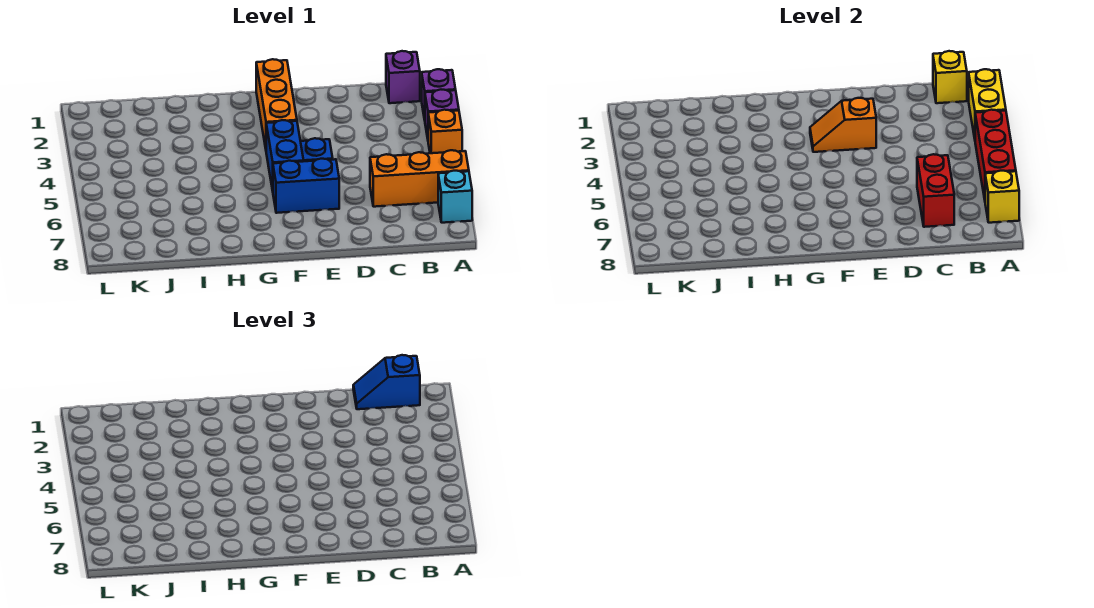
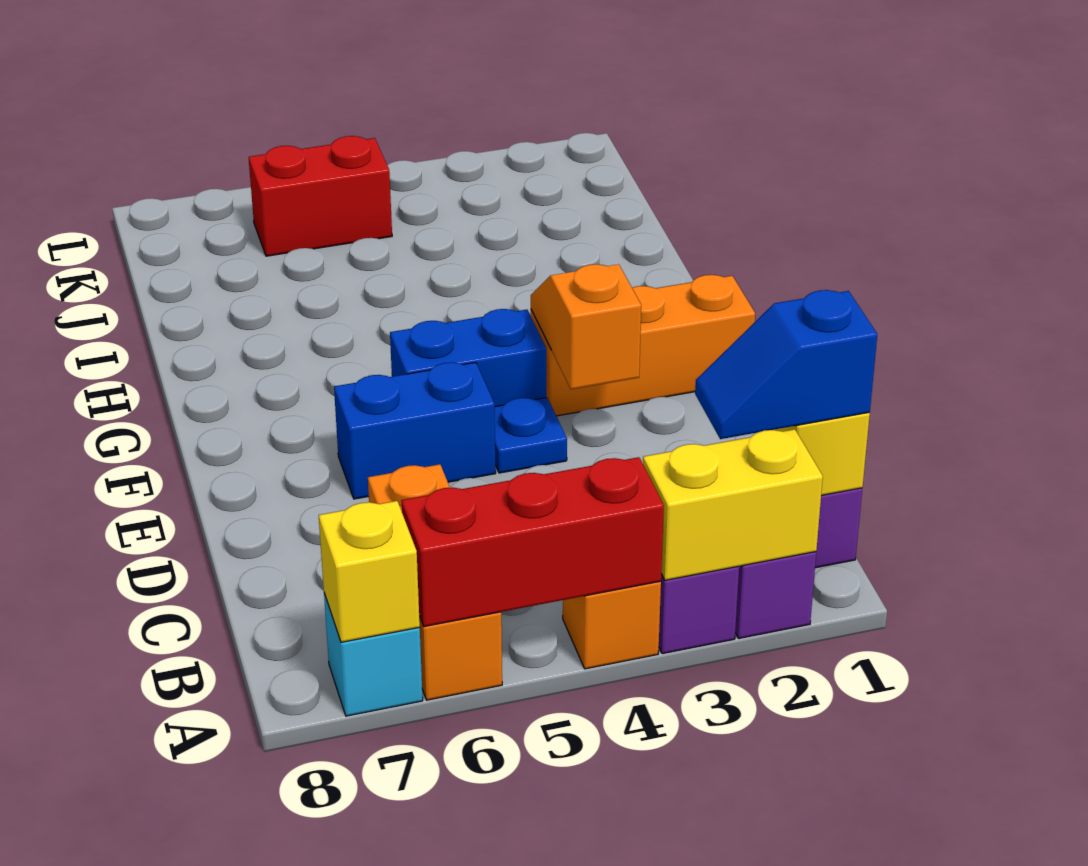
blue slope B1:C1 level 3 top B -> blue slope B1:B2 level 3 top 1
red brick C6:C7 level 2 -> red brick K5:K6 level 1
blue brick E6:F6 level 1 -> blue brick E5:E6 level 1

